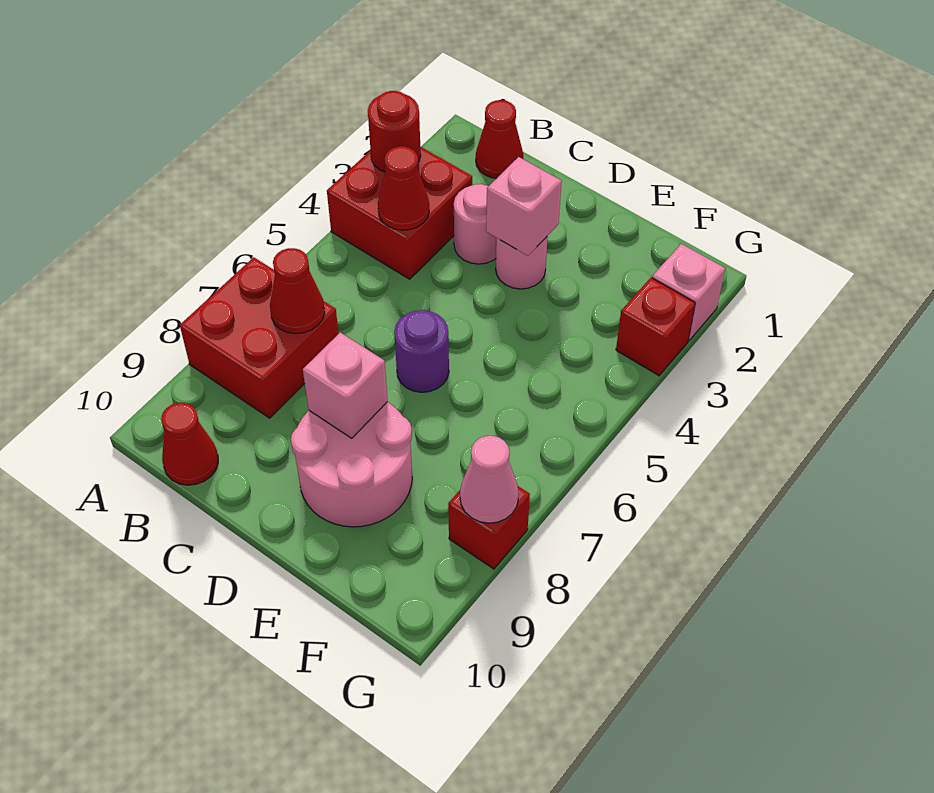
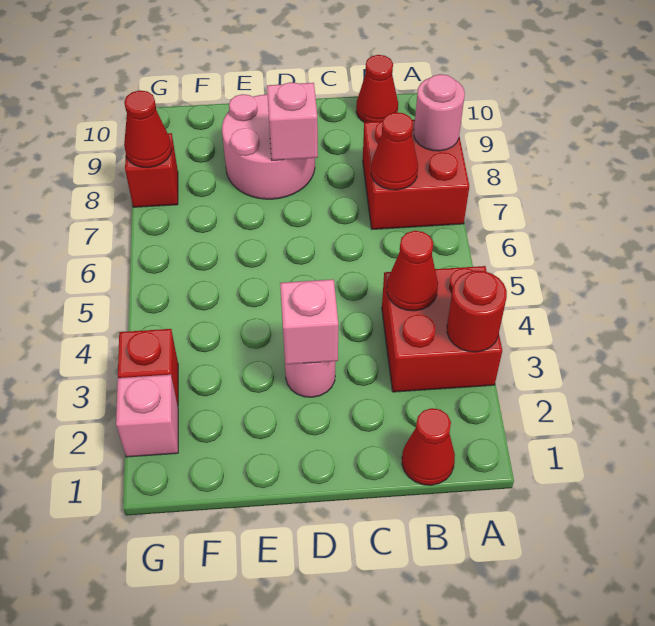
pink round brick C3 level 1 -> pink round brick A8 level 2
purple round brick D6 level 1 -> none
pink cone G8 level 2 -> red cone G8 level 2

